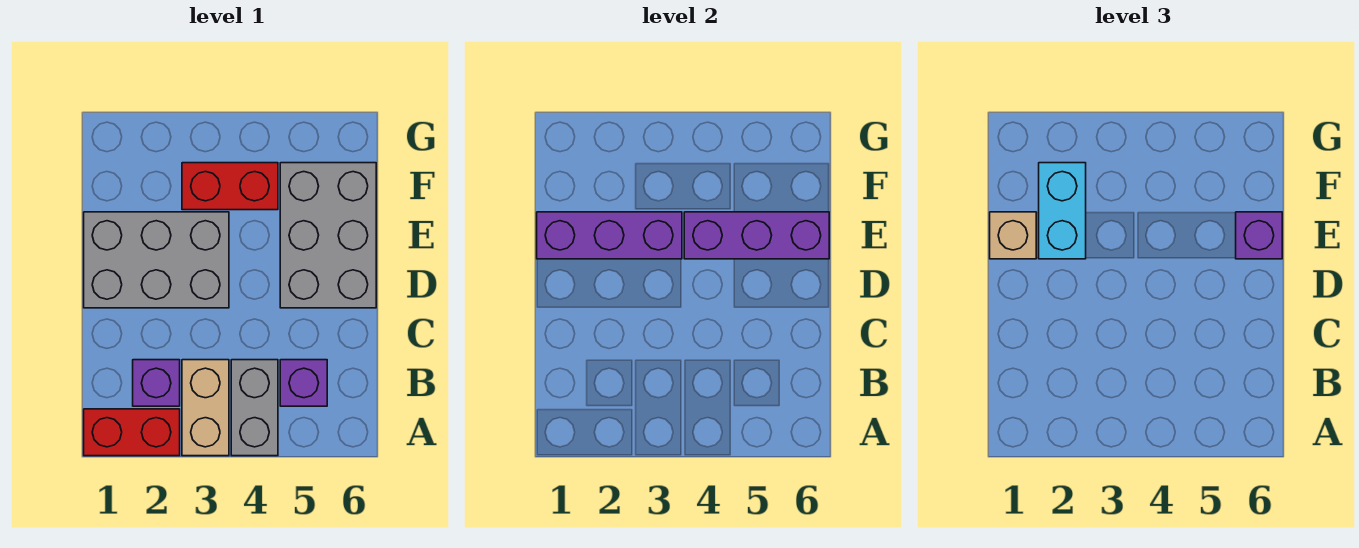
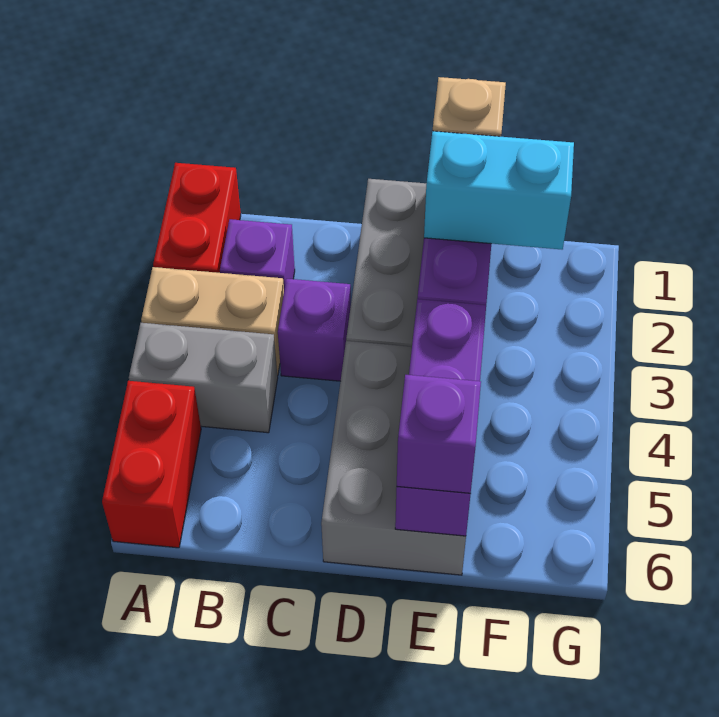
purple brick B5 level 1 -> purple brick C3 level 1
grey brick D5:F6 level 1 -> grey brick D4:E6 level 1
red brick F3:F4 level 1 -> red brick A5:A6 level 1

